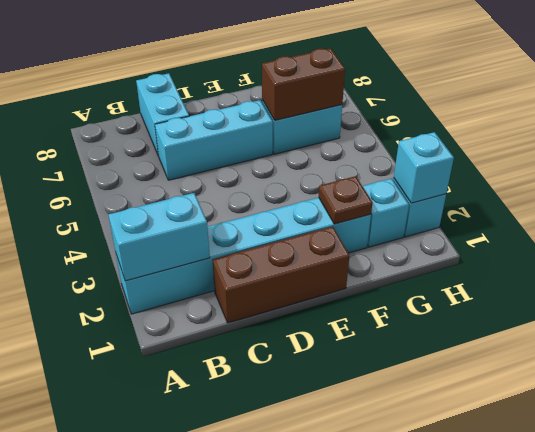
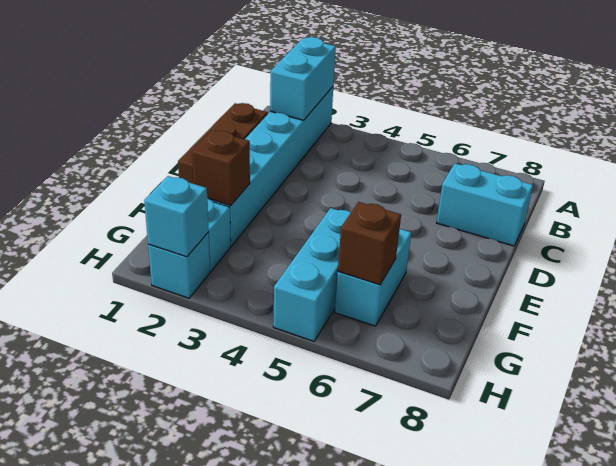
cyan brick C6:E6 level 1 -> cyan brick F5:H5 level 1
brown plate F2 level 2 -> brown brick F2 level 2
brown brick F6:G6 level 2 -> brown brick G6 level 2

